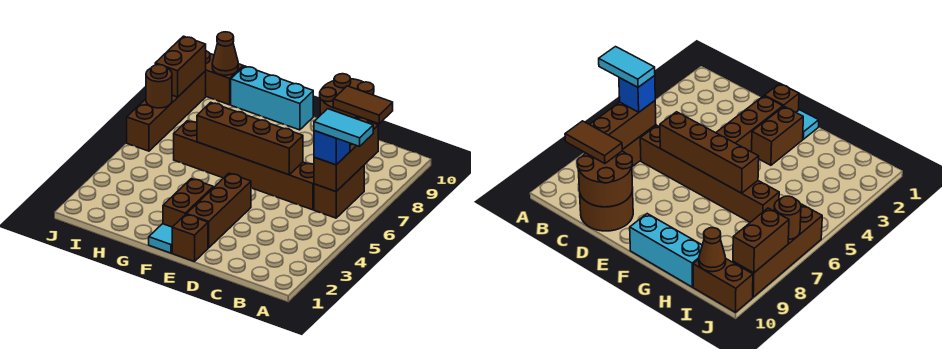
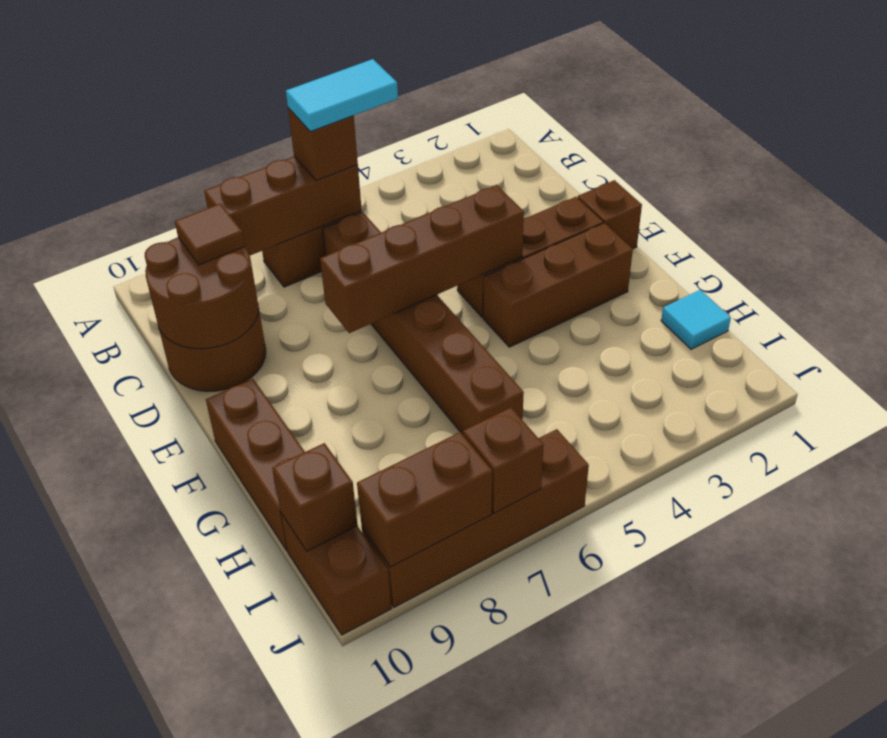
cyan tile A6:B6 level 4 -> cyan tile B5:B6 level 4
blue brick B6 level 3 -> brown brick B6 level 3
brown tile B9:C9 level 3 -> brown tile C9 level 3
brown brick D6:G6 level 2 -> brown brick E4:E7 level 2
cyan tile F1 level 1 -> cyan tile H1 level 1
brown brick F2:F3 level 1 -> brown brick F2:F4 level 1
cyan brick F10:H10 level 1 -> brown brick F10:H10 level 1
brown cone I10 level 2 -> brown brick I10 level 2
brown round brick J7 level 2 -> brown brick J7 level 2

